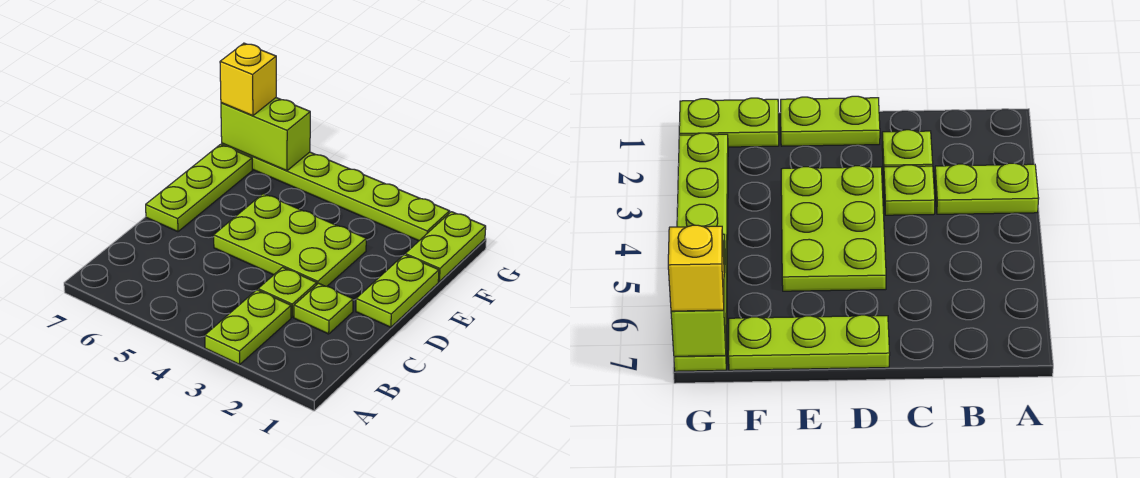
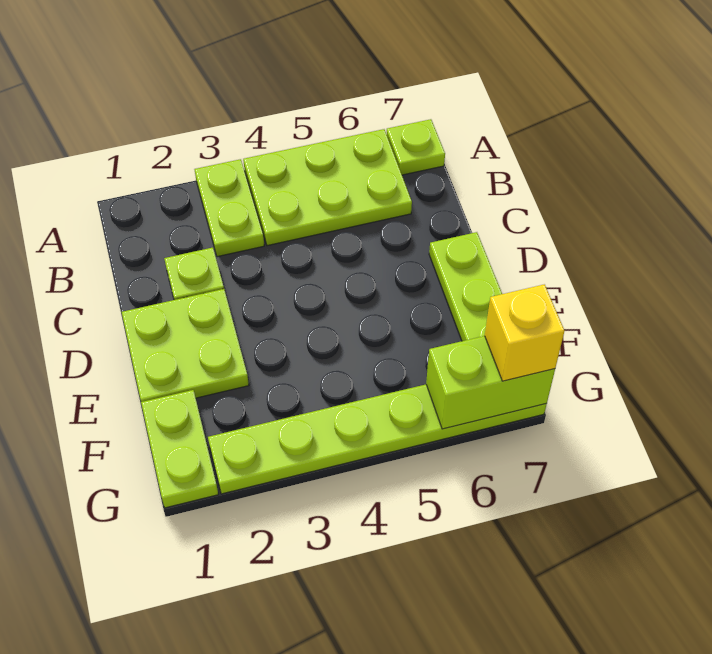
lime plate C3 level 1 -> lime plate A7 level 1
lime plate D1:E1 level 1 -> lime plate D1:E2 level 1
lime plate D3:E5 level 1 -> lime plate A4:B6 level 1

